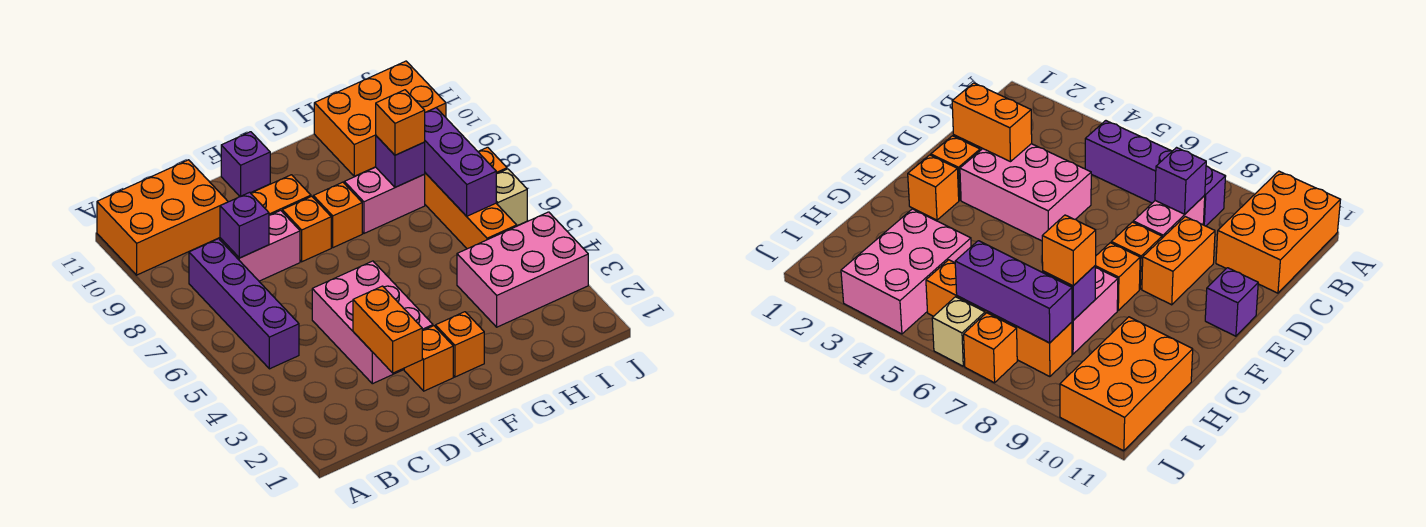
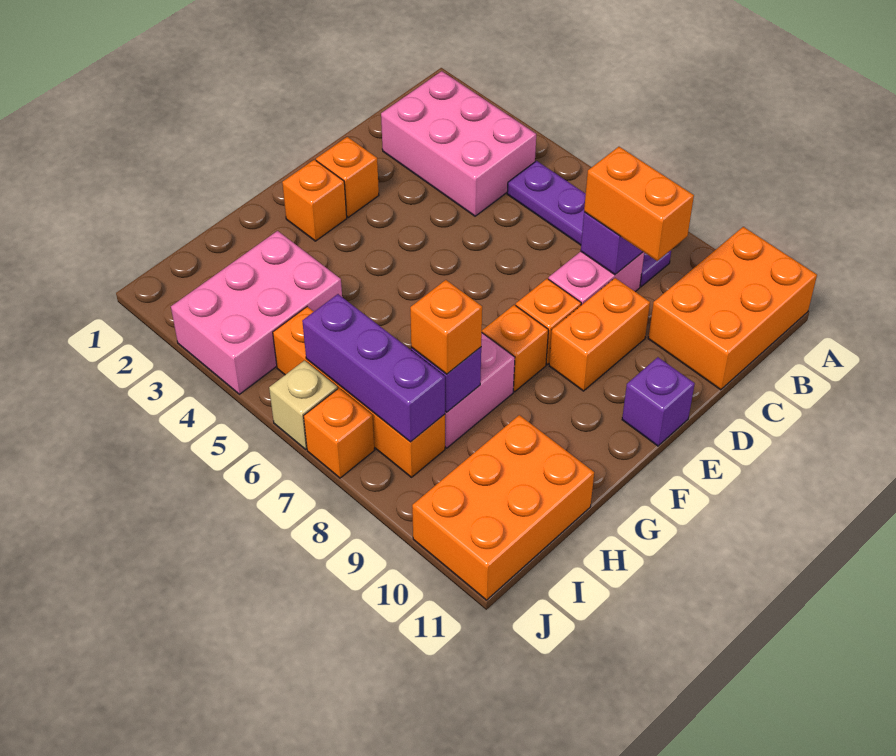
purple brick B5:B8 level 1 -> purple plate B5:B8 level 1
orange brick D2:D3 level 2 -> orange brick C8:C9 level 3
pink brick D3:E5 level 1 -> pink brick B2:C4 level 1

